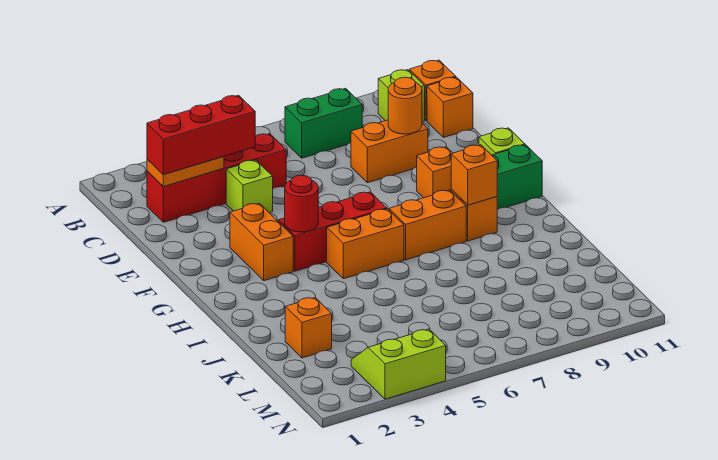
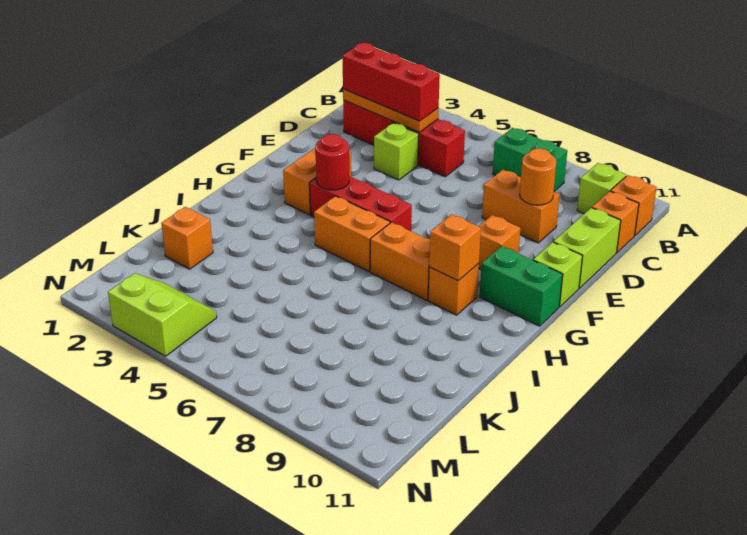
orange plate C2:C3 level 2 -> orange plate C2:C4 level 2
none -> lime brick D11:E11 level 1

